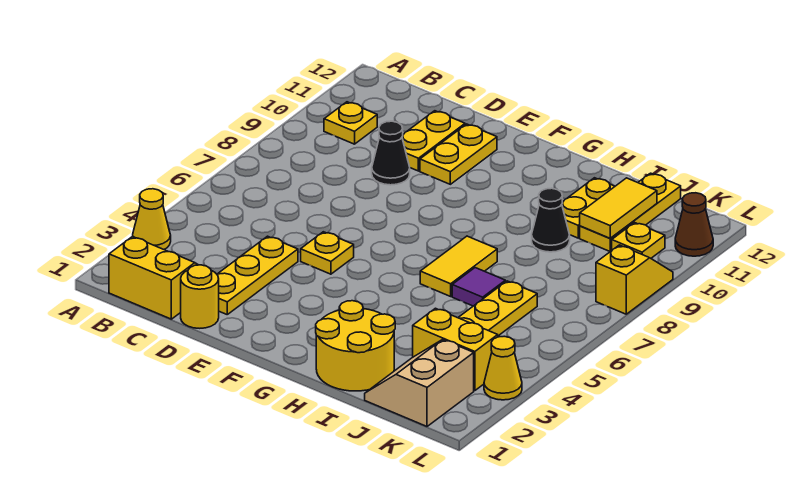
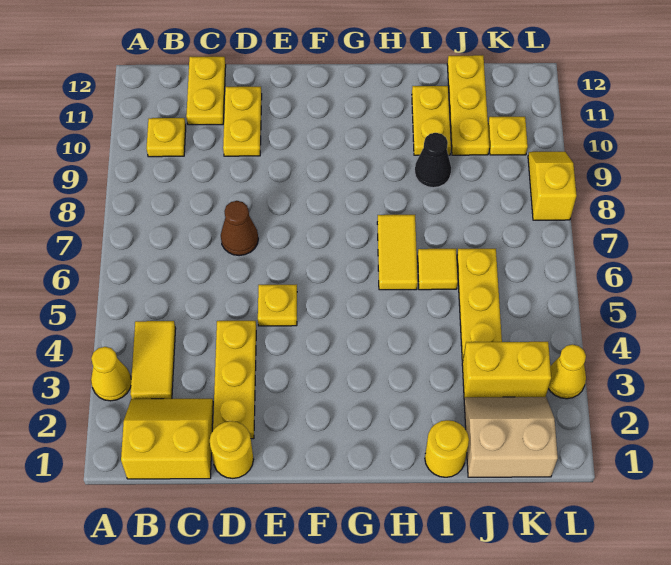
black cone D9 level 1 -> none
yellow plate E10:E11 level 1 -> yellow plate C11:C12 level 1
yellow round brick H1:I2 level 1 -> yellow round brick I1 level 1
purple tile I6 level 1 -> yellow tile I6 level 1
tan slope J1:K2 level 1 top K -> tan slope J1:K2 level 1 top 1
yellow tile J10:J11 level 2 -> yellow tile B3:B4 level 1
brown cone L11 level 1 -> brown cone D7 level 1

